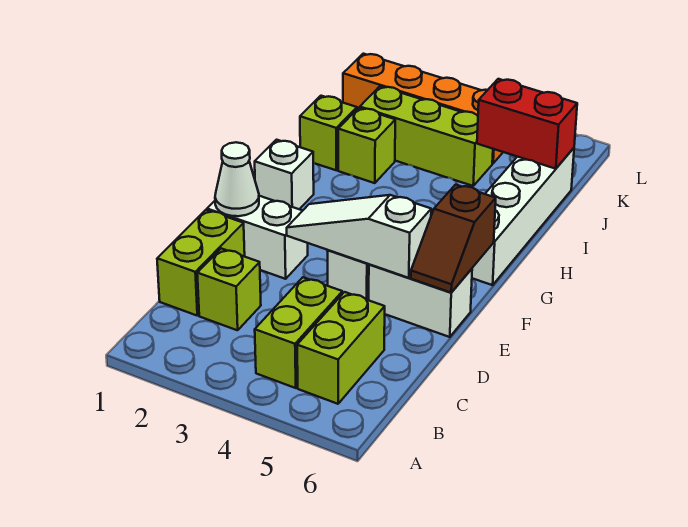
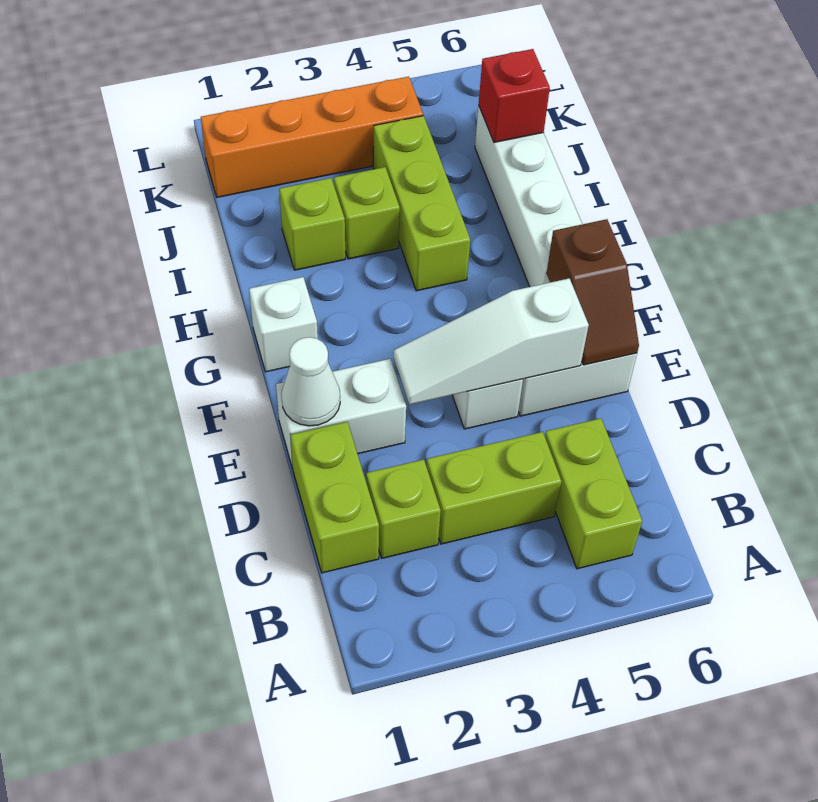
lime brick B4:C4 level 1 -> lime brick C3:C4 level 1
lime brick I1 level 1 -> lime brick I3 level 1
lime brick J2:J4 level 1 -> lime brick H4:J4 level 1
red brick J5:J6 level 2 -> red brick J6 level 2

